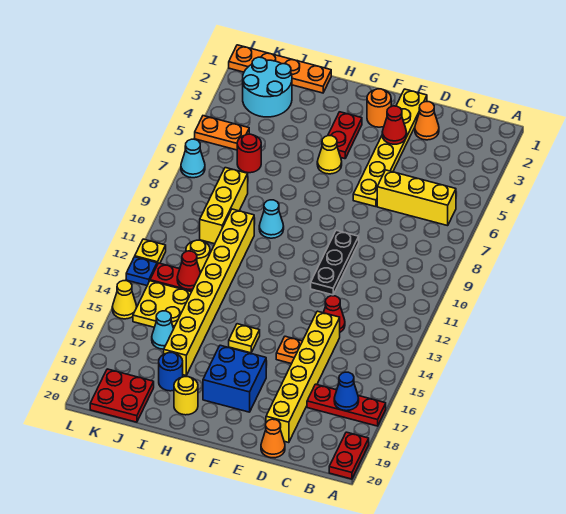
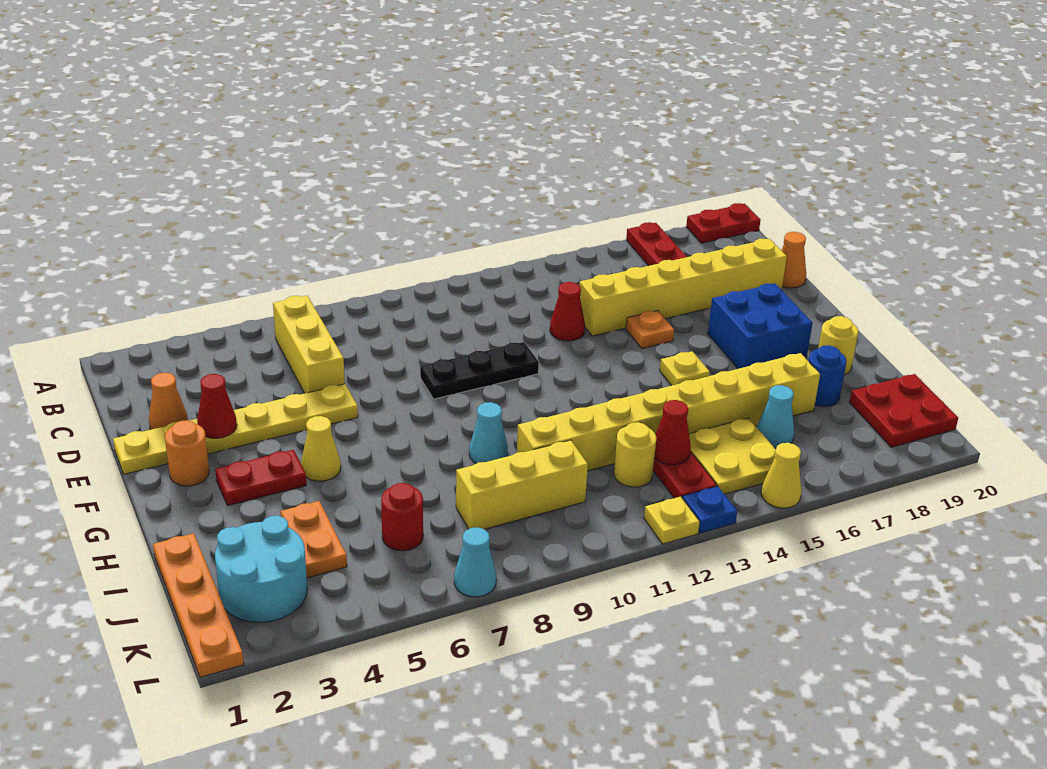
blue cone B17 level 2 -> none
orange plate K5:L5 level 1 -> orange plate I4:J4 level 1

